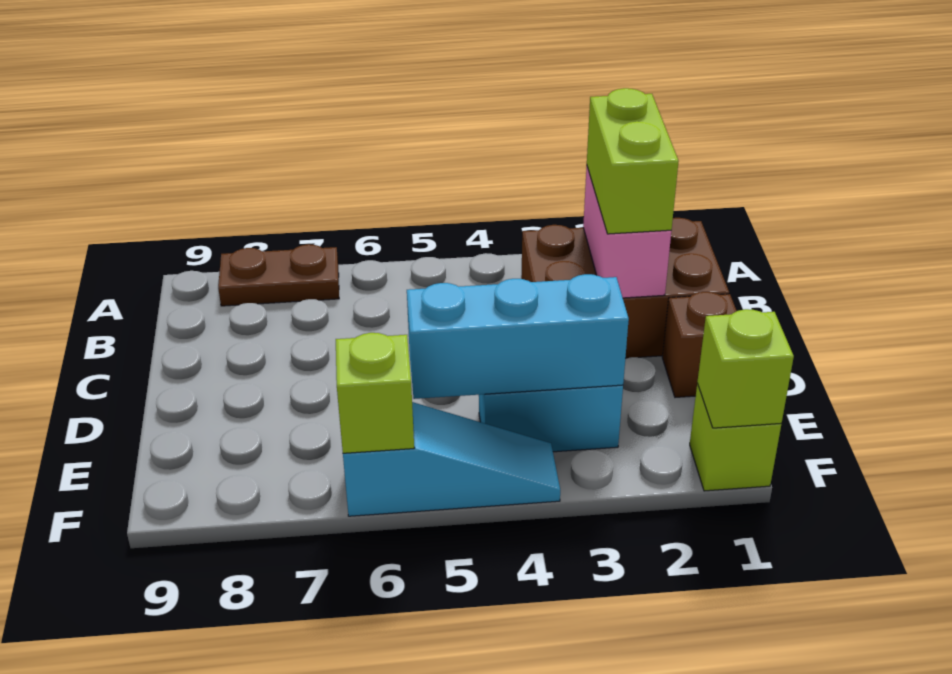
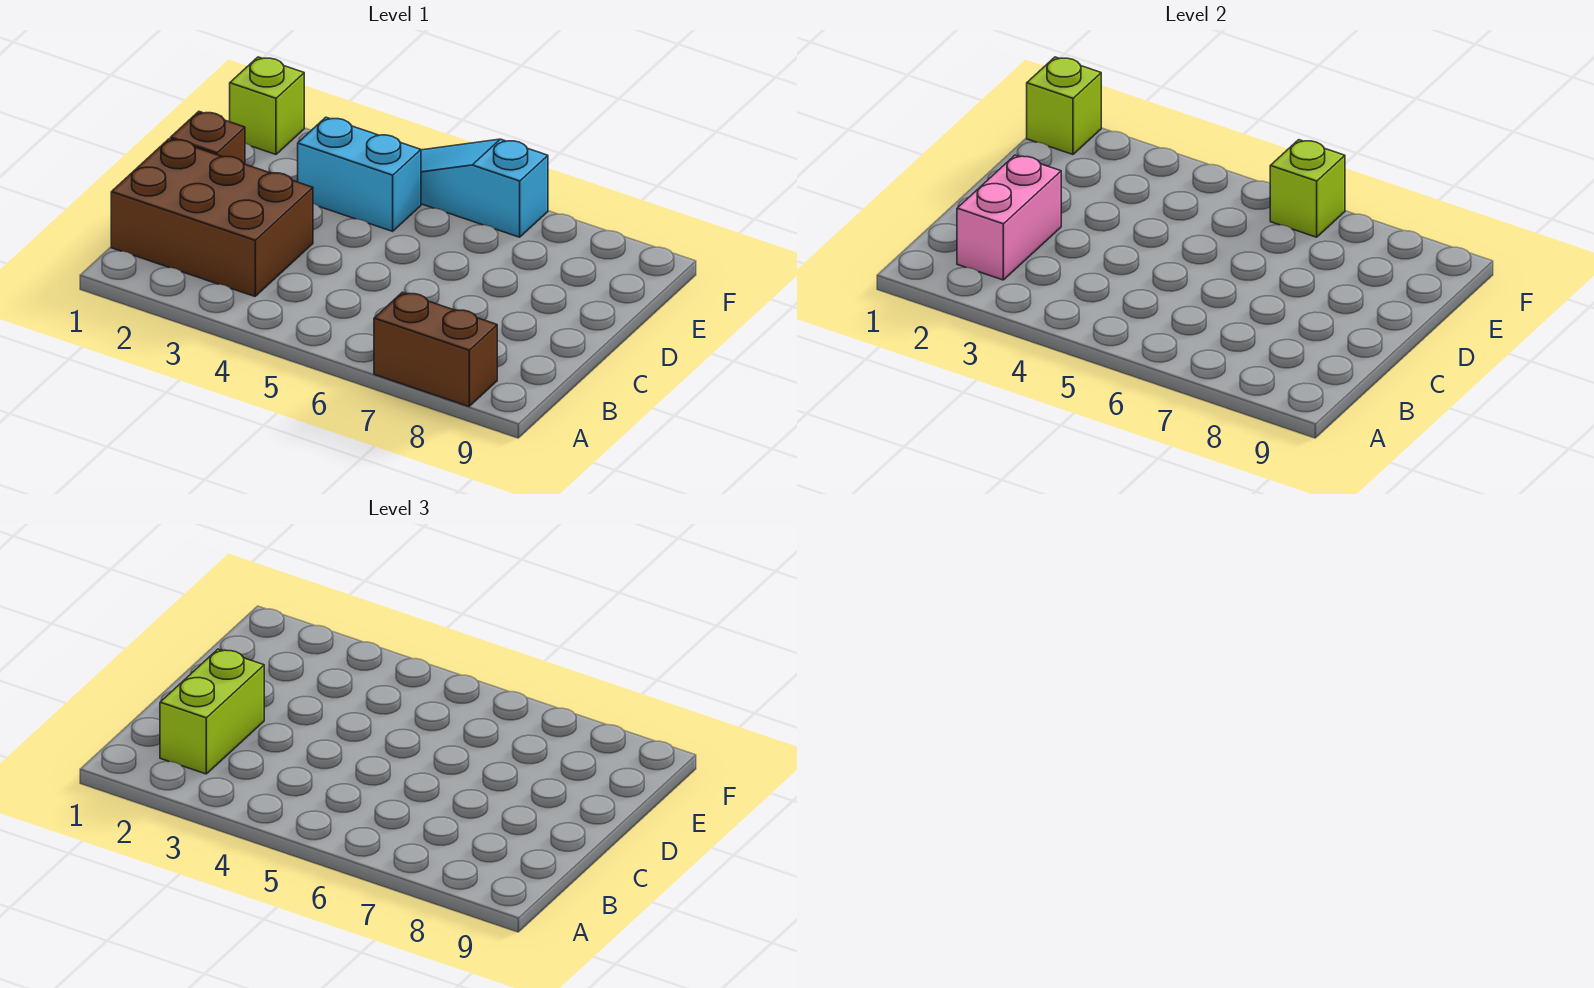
brown plate A7:A8 level 1 -> brown brick A7:A8 level 1
cyan brick E3:E5 level 2 -> none

